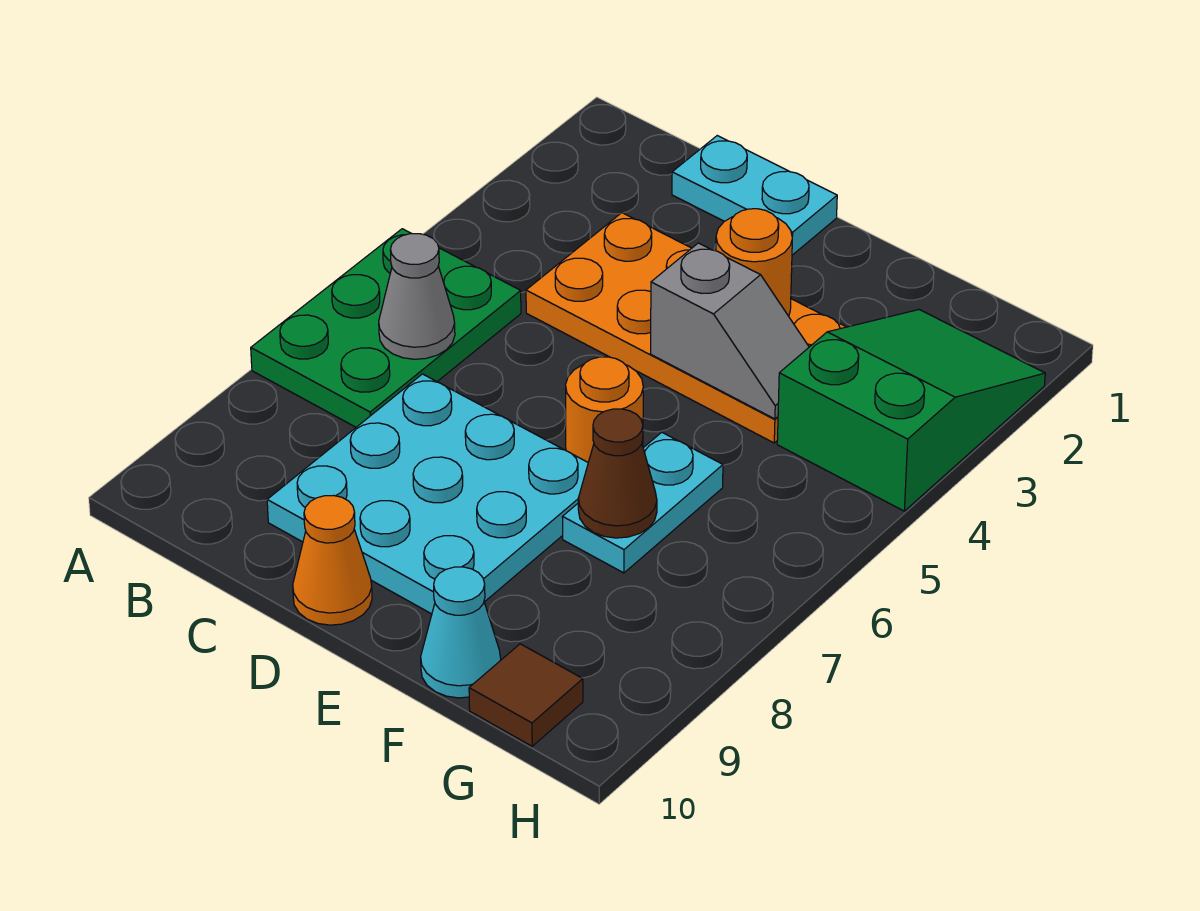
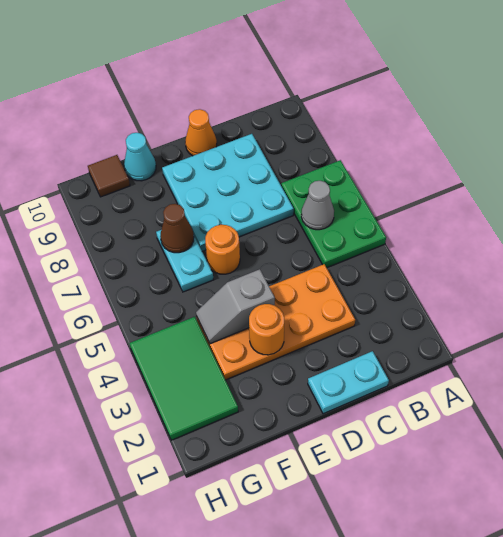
green slope G2:H4 level 1 top 4 -> green tile G2:H4 level 1

